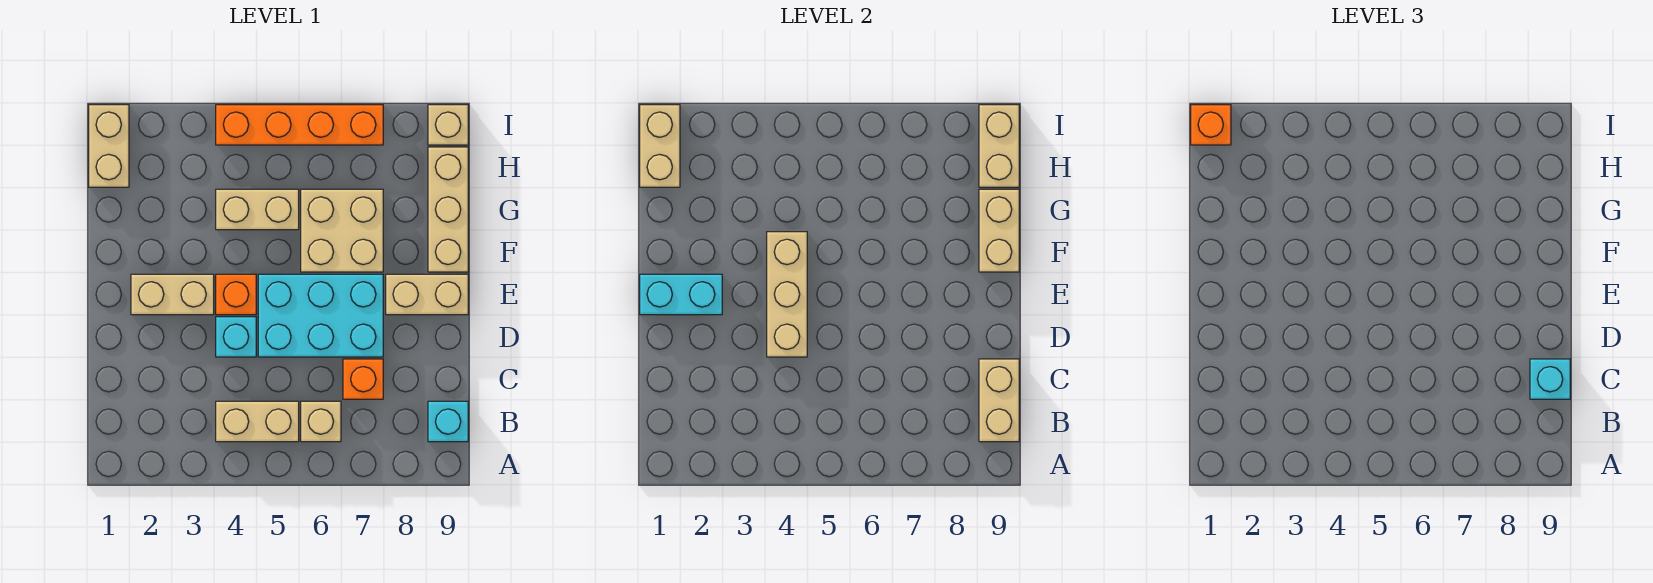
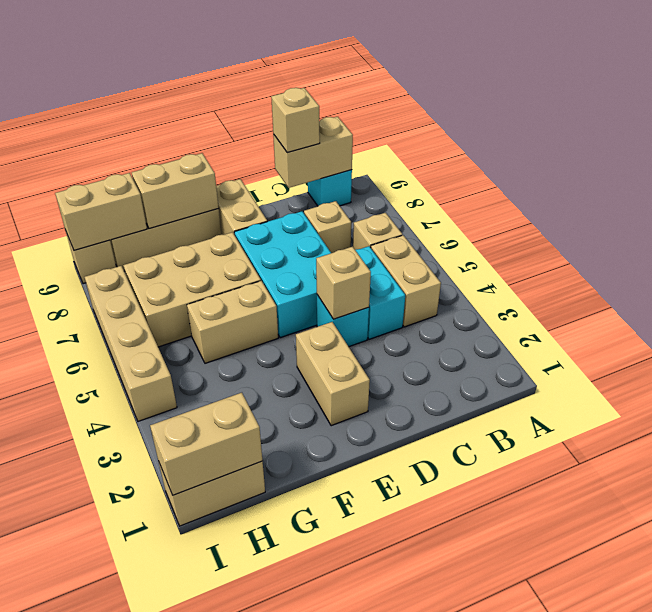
orange brick C7 level 1 -> tan brick C7 level 1
cyan brick C9 level 3 -> tan brick C9 level 3
tan brick D4:F4 level 2 -> tan brick D4 level 2
cyan brick E1:E2 level 2 -> cyan brick C4:C5 level 1
orange brick E4 level 1 -> none
tan brick F6:G7 level 1 -> tan brick F6:H7 level 1
tan brick G4:G5 level 1 -> tan brick F5:G5 level 1
orange brick I1 level 3 -> none
orange brick I4:I7 level 1 -> tan brick I4:I7 level 1

